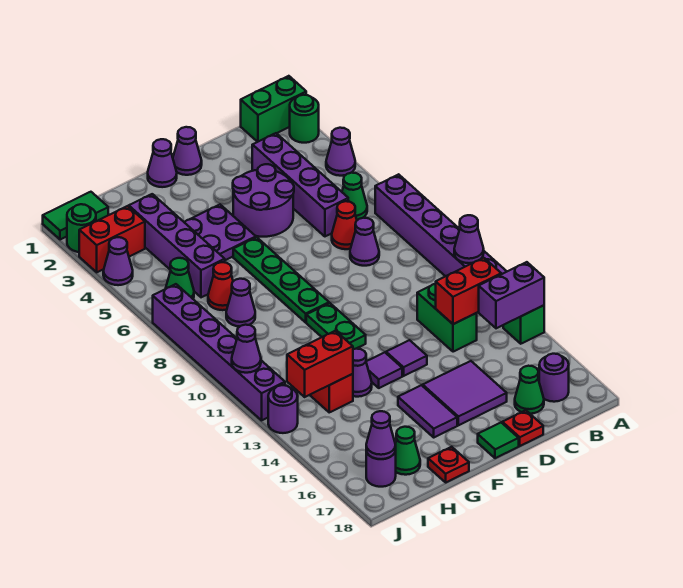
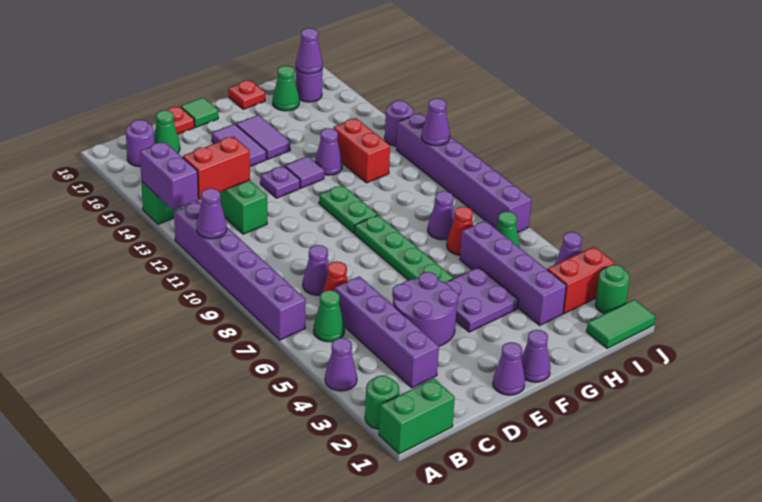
purple brick A14:B14 level 2 -> purple brick A13:A14 level 2
purple tile D15:E16 level 1 -> purple tile E15:E16 level 1
purple tile E13 level 1 -> purple plate E13 level 1
red brick H13:I13 level 2 -> none

